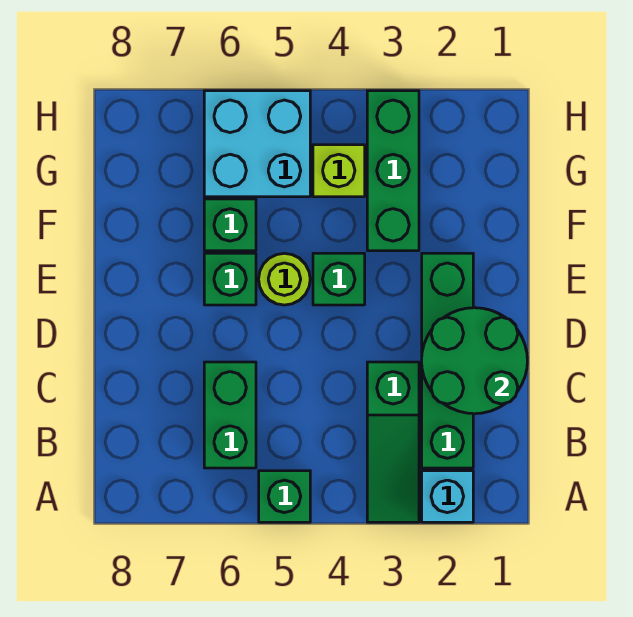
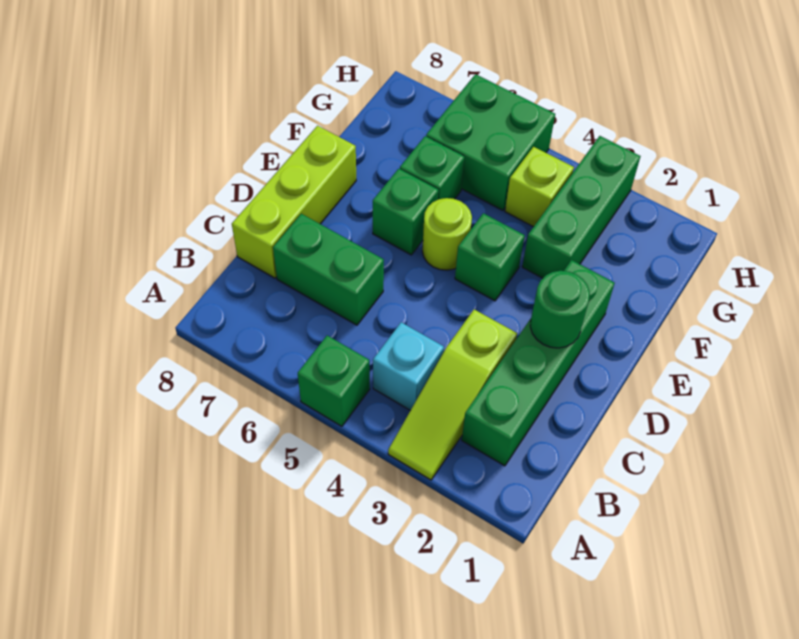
cyan brick A2 level 1 -> cyan brick B4 level 1
green slope A3:C3 level 1 top C -> lime slope A3:C3 level 1 top C
green brick B6:C6 level 1 -> green brick C6:C7 level 1
green round brick C1:D2 level 2 -> green round brick D2 level 2
none -> lime brick C8:E8 level 1
cyan brick G5:H6 level 1 -> green brick G5:H6 level 1

